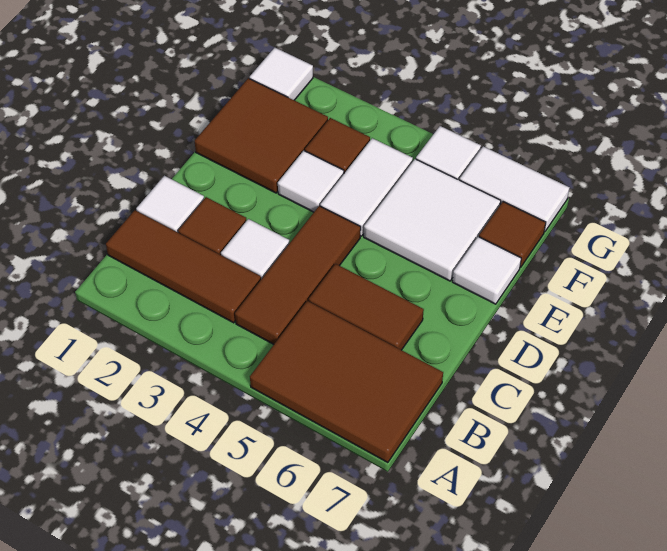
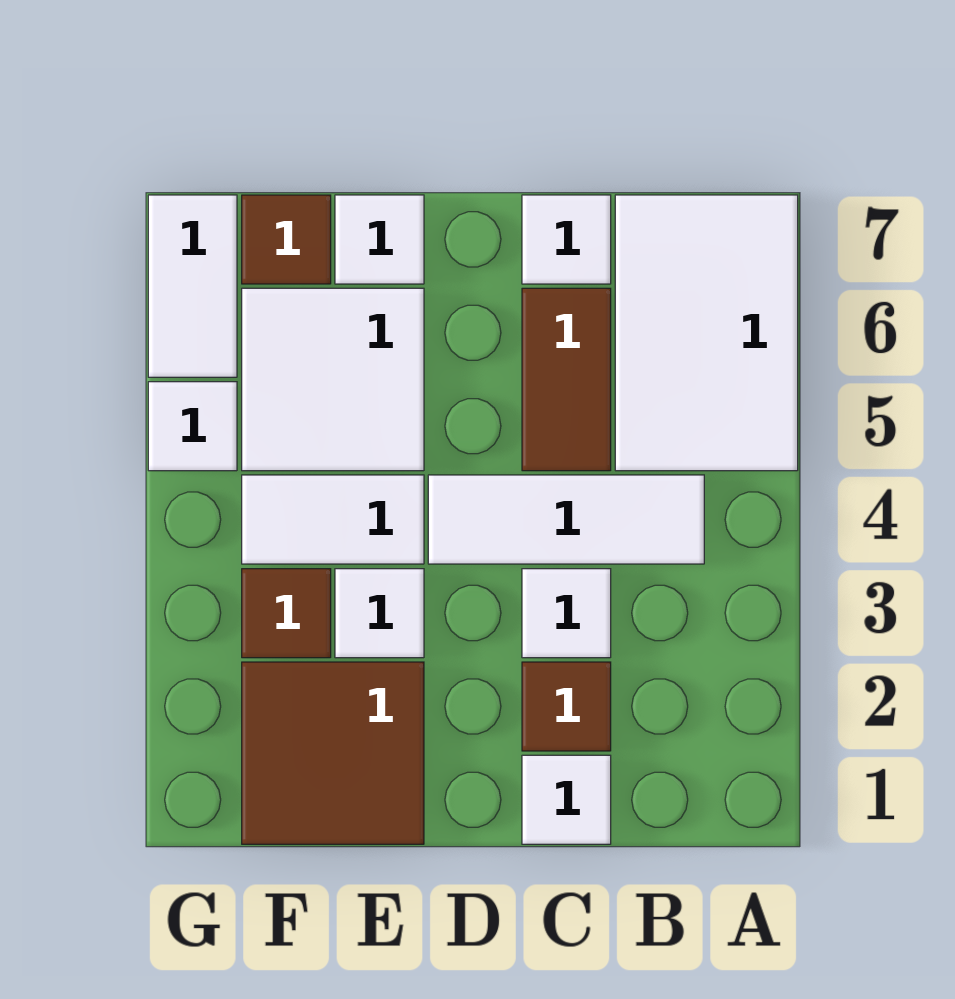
brown tile A5:B7 level 1 -> white tile A5:B7 level 1
brown tile B1:B3 level 1 -> none
brown tile B4:D4 level 1 -> white tile B4:D4 level 1
white tile G1 level 1 -> white tile C7 level 1

